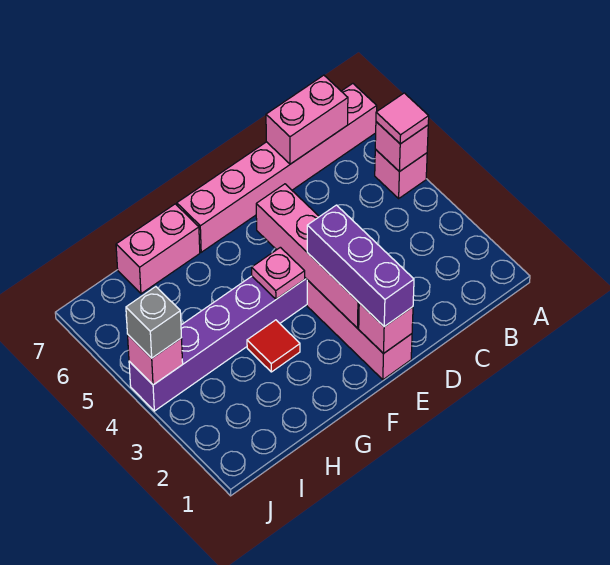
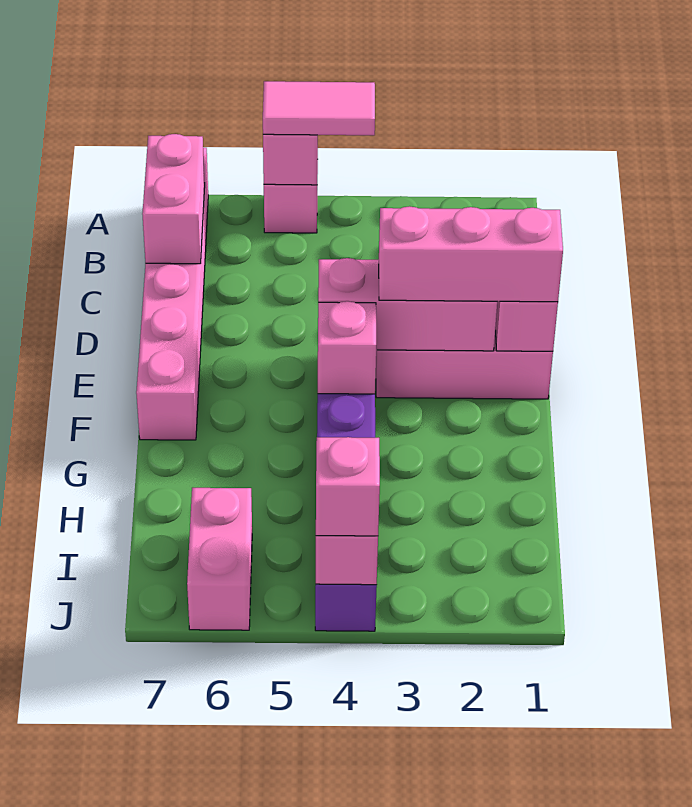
pink tile A5 level 3 -> pink tile A4:A5 level 3
purple brick E1:E3 level 3 -> pink brick E1:E3 level 3
pink brick E2:E5 level 2 -> pink brick E2:E4 level 2
pink plate F4 level 2 -> pink brick F4 level 2
red tile G3 level 1 -> none
pink brick G7:H7 level 1 -> pink brick I6:J6 level 1
grey brick J4 level 3 -> pink brick J4 level 3

